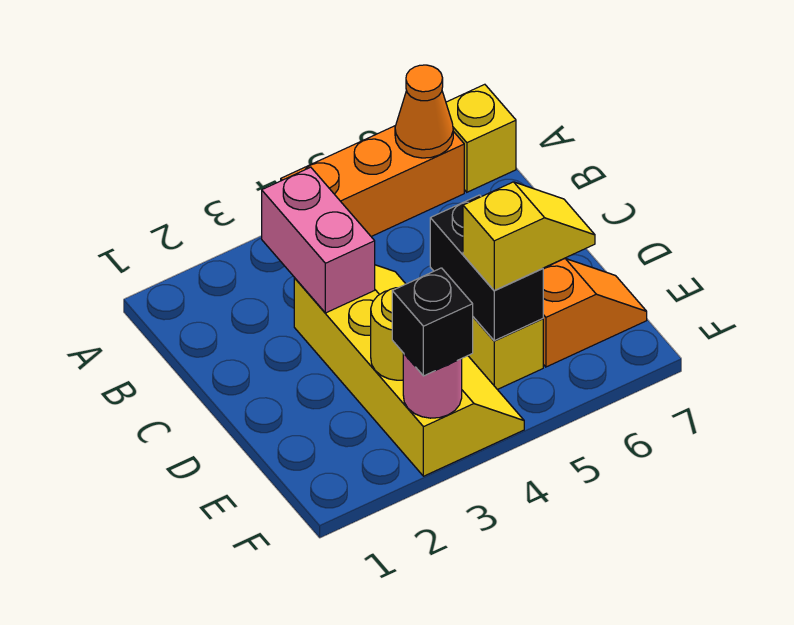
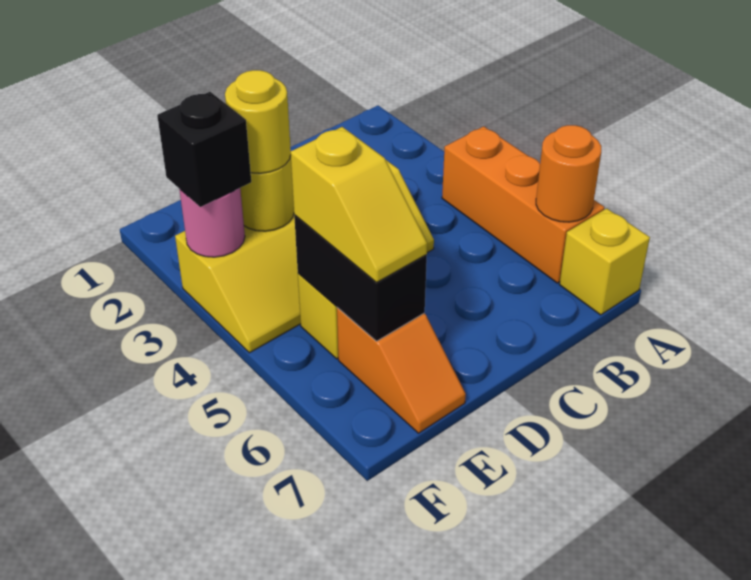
orange cone A6 level 2 -> orange round brick A6 level 2
pink brick B3:C3 level 2 -> none
black brick D5:E5 level 2 -> black brick E5:E6 level 2
none -> yellow round brick E3 level 3

